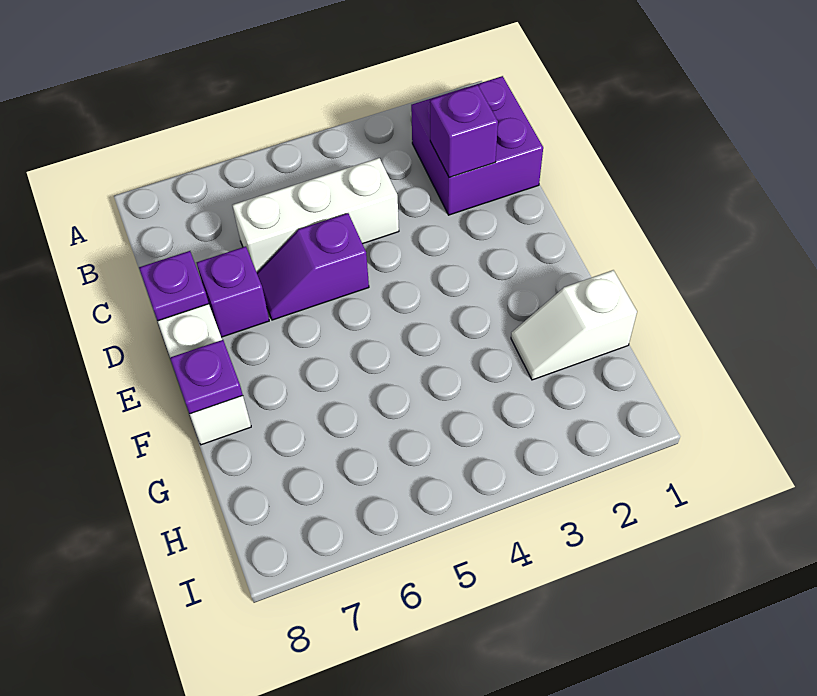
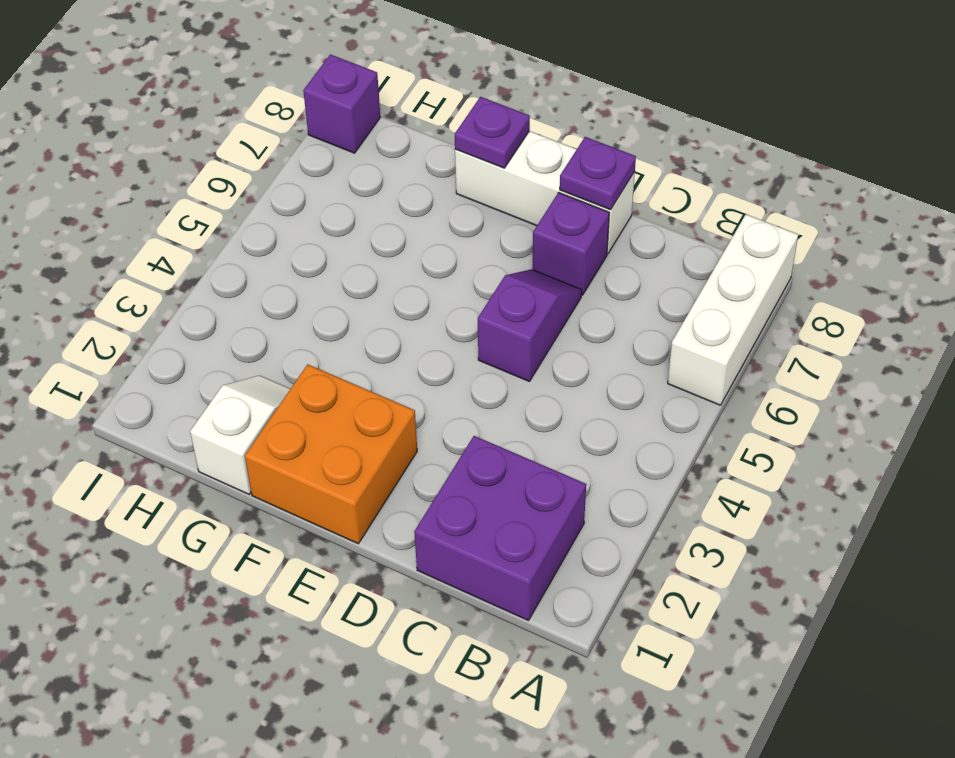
purple brick C2 level 2 -> purple brick I8 level 1
white brick C4:C6 level 1 -> white brick A6:A8 level 1
none -> orange brick E1:F2 level 1

